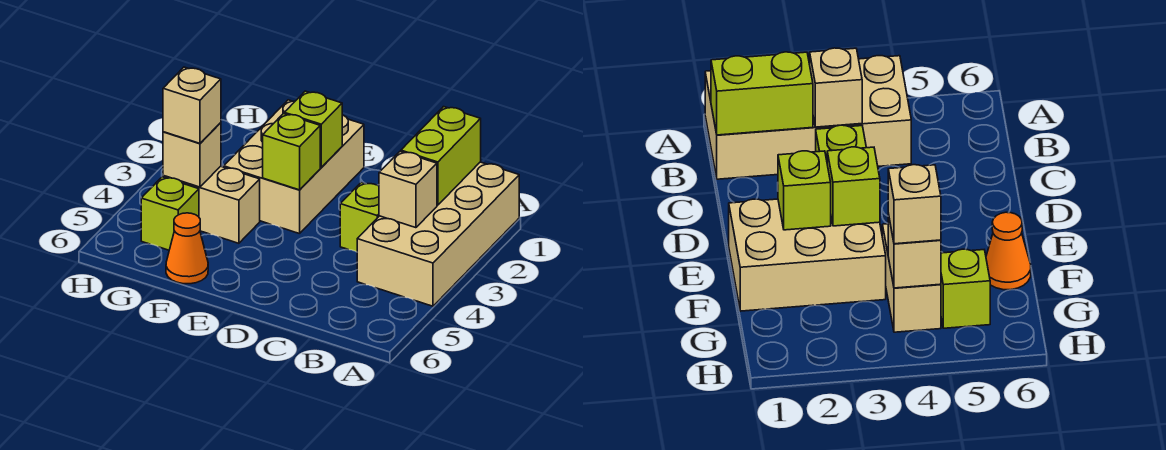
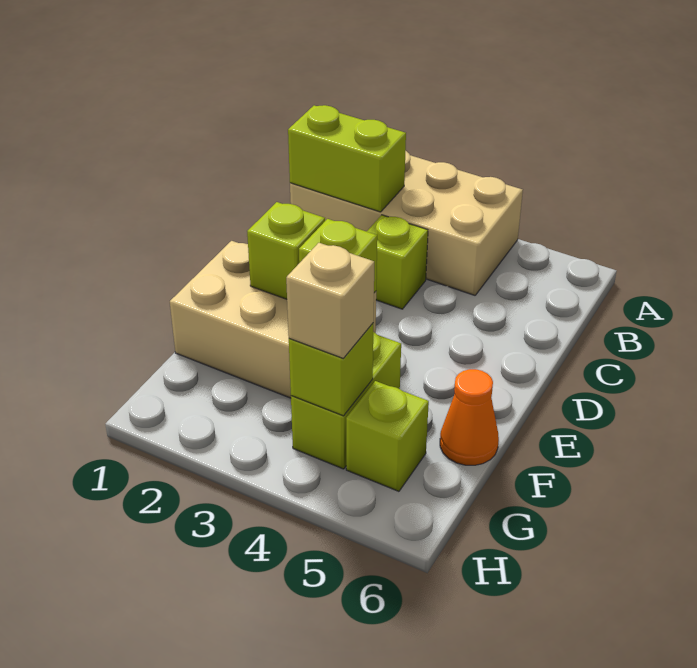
tan brick B3 level 2 -> none
tan brick F4:G4 level 1 -> lime brick F4:G4 level 1
tan brick G4 level 2 -> lime brick G4 level 2

